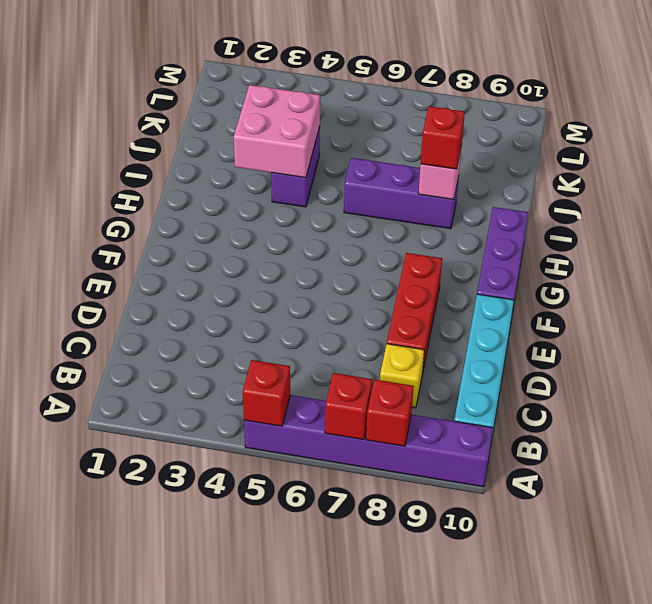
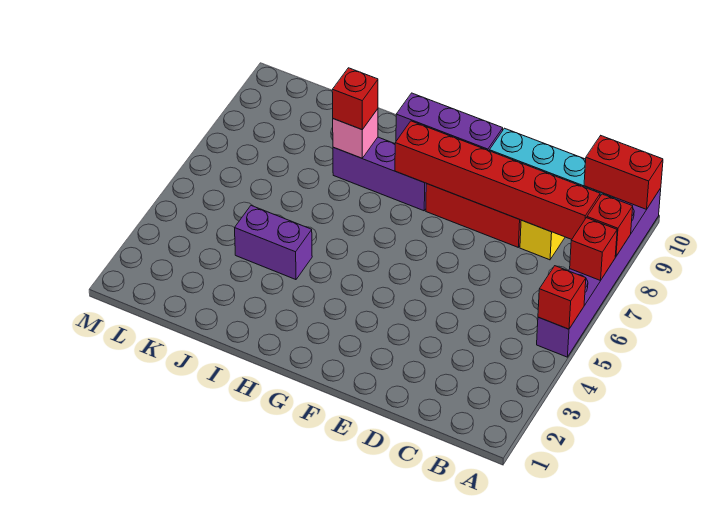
none -> red brick A10:B10 level 2
none -> red brick B8:G8 level 2
pink brick I3:J4 level 2 -> none
purple brick I6:I8 level 1 -> purple brick G8:I8 level 1

